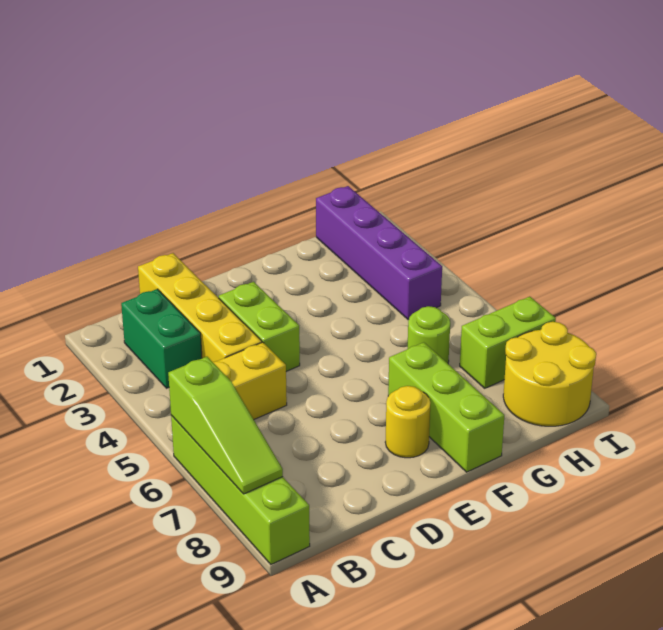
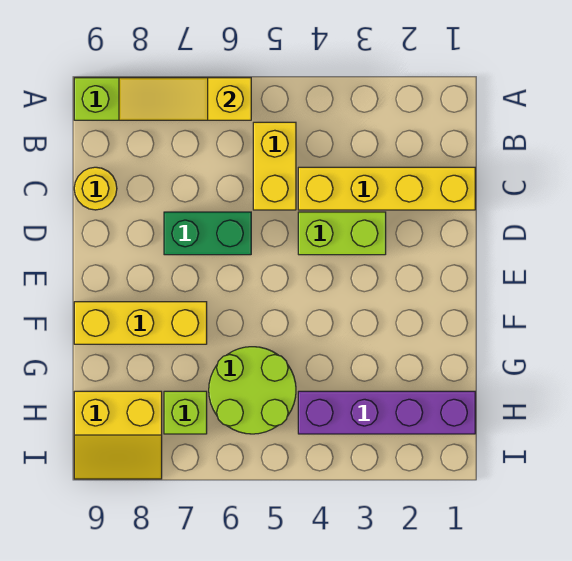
lime slope A6:A8 level 2 top 6 -> yellow slope A6:A8 level 2 top 6
green brick B2:B3 level 1 -> green brick D6:D7 level 1
yellow round brick E8 level 1 -> yellow round brick C9 level 1
lime brick F7:F9 level 1 -> yellow brick F7:F9 level 1
lime round brick G6 level 1 -> lime round brick G5:H6 level 1
lime brick H7:I7 level 1 -> lime brick H7 level 1
yellow round brick H8:I9 level 1 -> yellow slope H8:I9 level 1 top H

